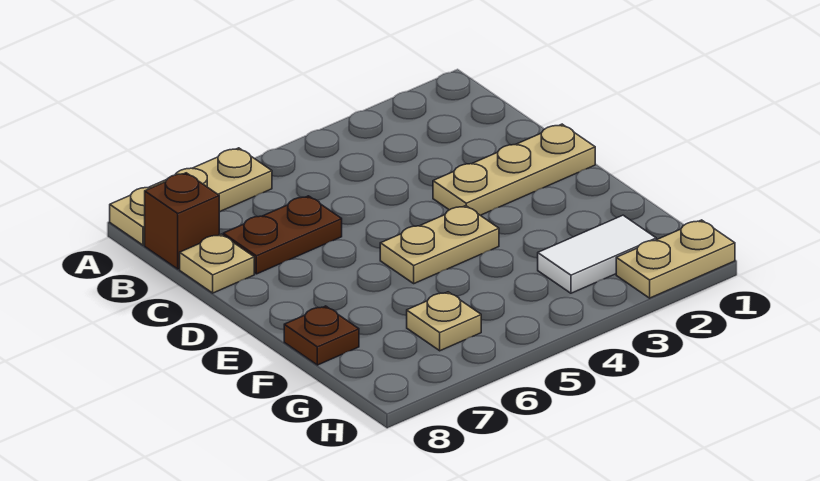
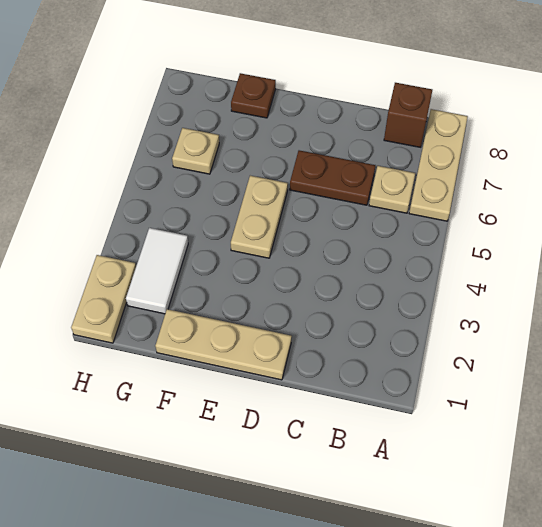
brown plate C6:C7 level 1 -> brown plate C6:D6 level 1
tan plate C8 level 1 -> tan plate B6 level 1
tan plate D1:D3 level 1 -> tan plate D1:F1 level 1

